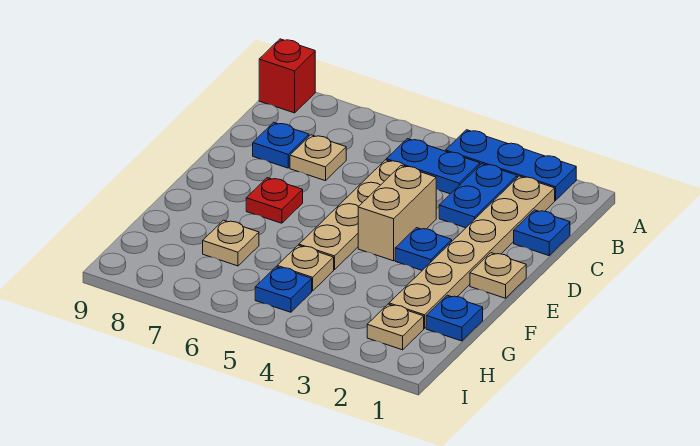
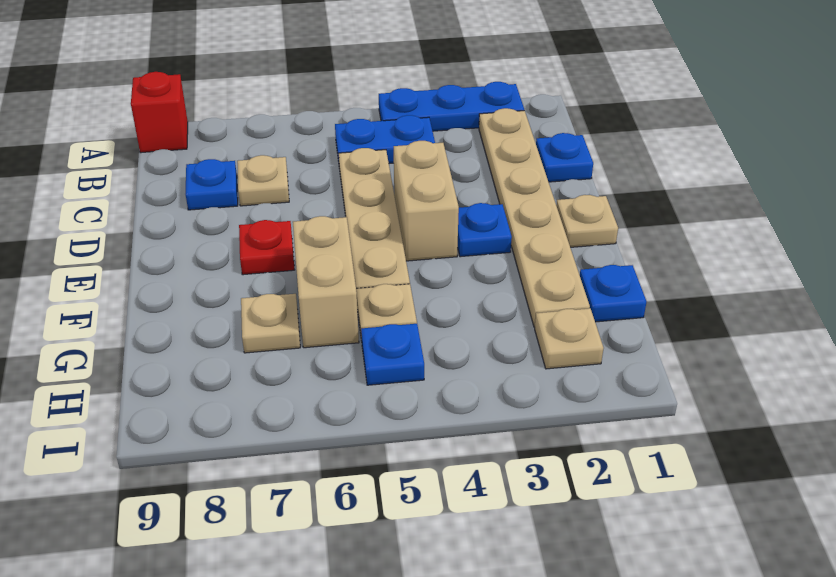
blue plate B3:C3 level 1 -> none
none -> tan brick F6:G6 level 1

